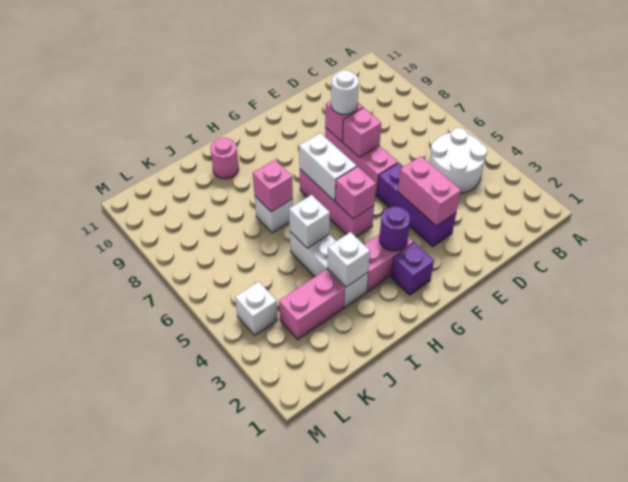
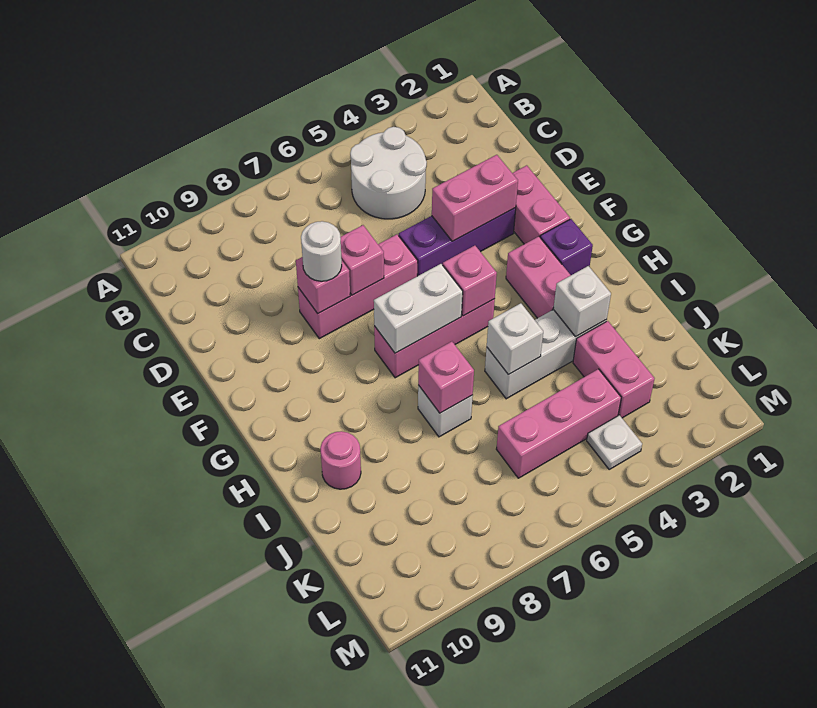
none -> pink brick E2:F2 level 1
purple round brick G3 level 2 -> none
none -> pink brick K4:K6 level 1
white brick L4 level 1 -> white plate L4 level 1

